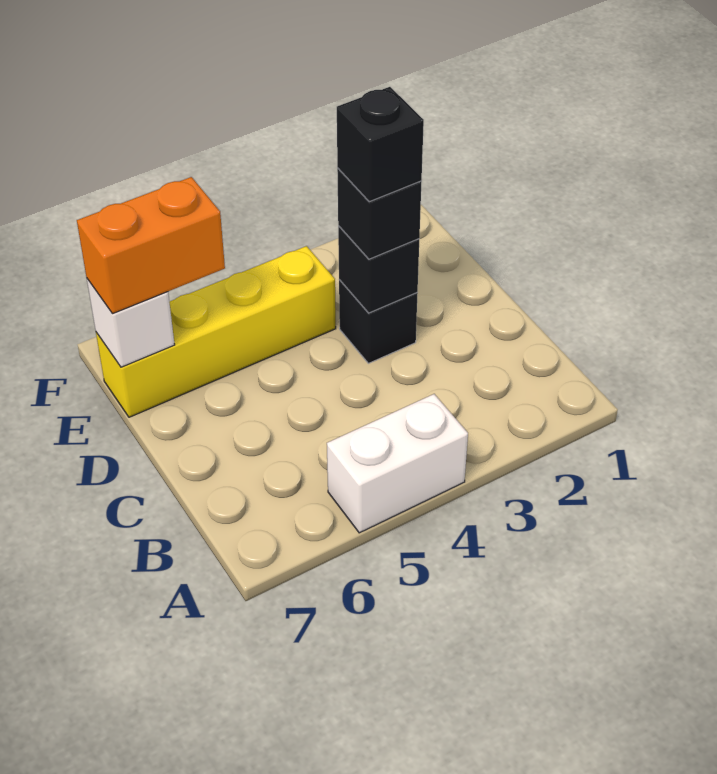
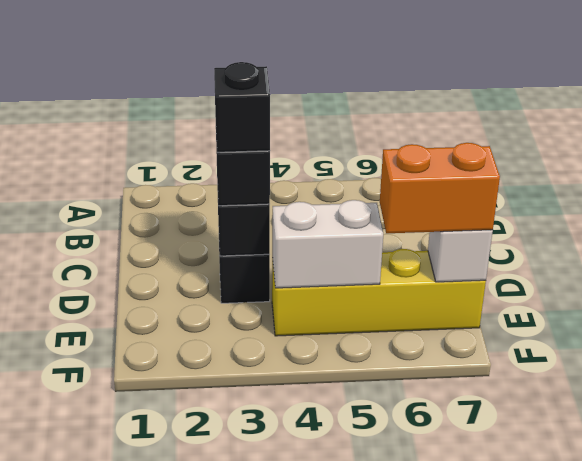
white brick A4:A5 level 1 -> white brick E4:E5 level 2

